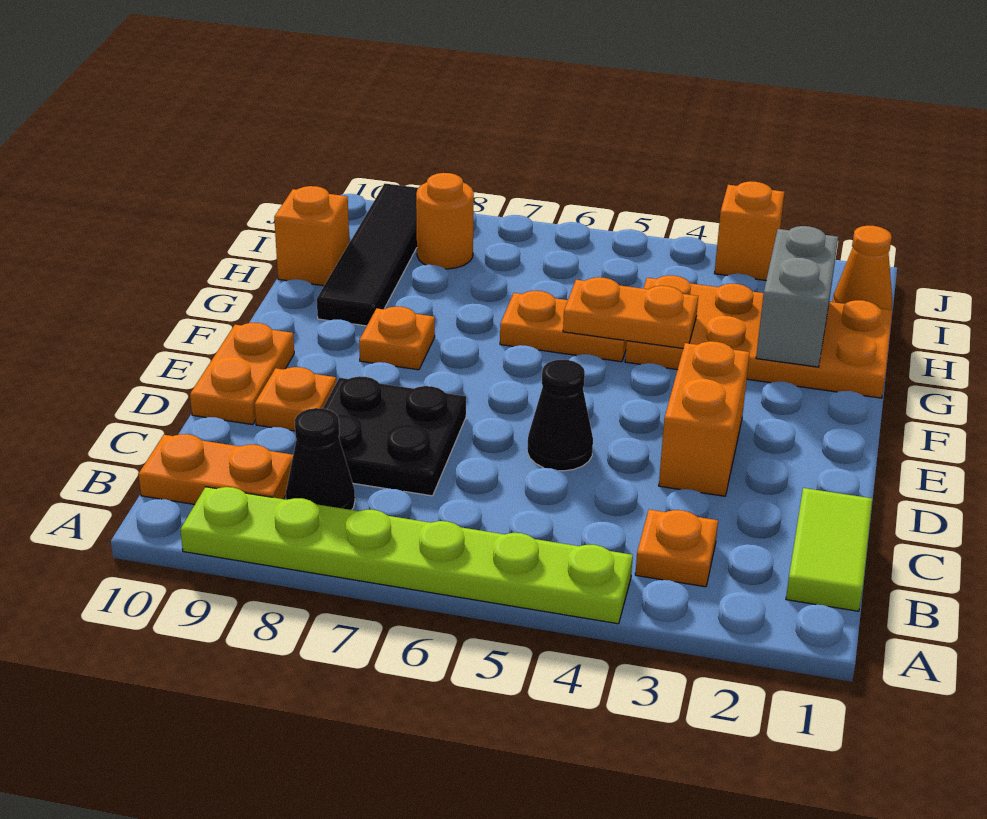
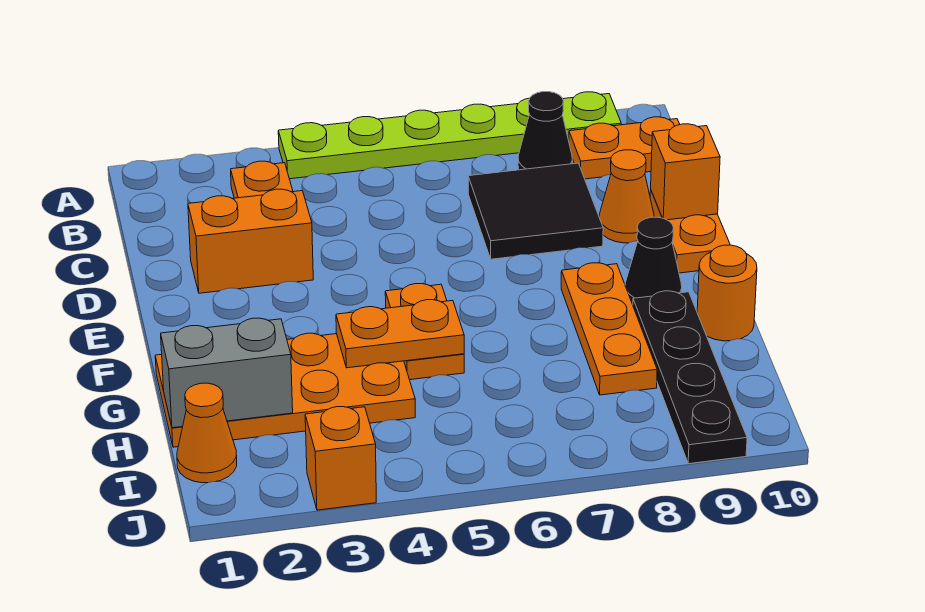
lime tile B1:C1 level 1 -> none
black plate C7:D8 level 1 -> black tile C7:D8 level 1
orange brick D3:E3 level 1 -> orange brick D2:D3 level 1
black cone D5 level 1 -> black cone F9 level 1
orange plate D9 level 1 -> orange cone D9 level 1
orange plate F8 level 1 -> orange plate F8:H8 level 1
grey brick G2:H2 level 2 -> grey brick H1:H2 level 2
orange plate G5:G6 level 1 -> orange plate F5:G5 level 1
black tile G9:J9 level 1 -> black plate G9:J9 level 1
orange brick H10 level 1 -> orange brick D10 level 2
orange round brick I8 level 1 -> orange round brick G10 level 1

